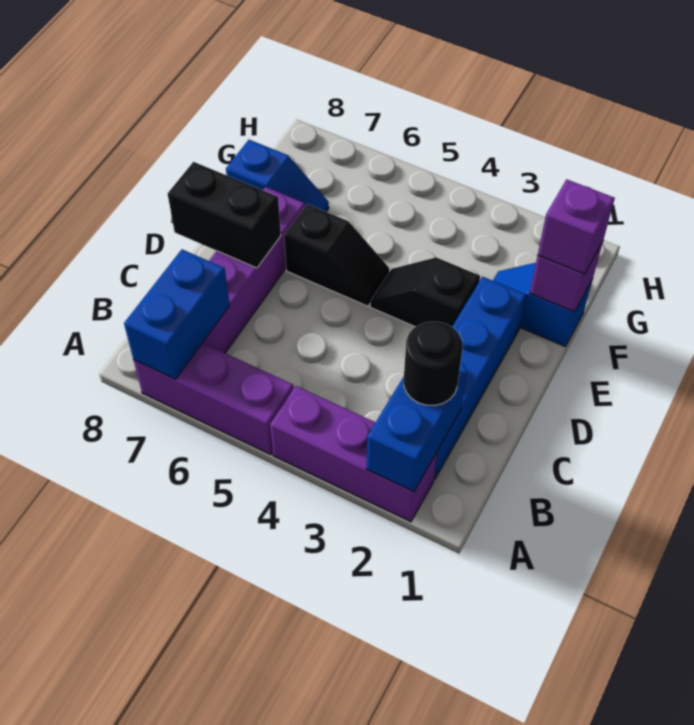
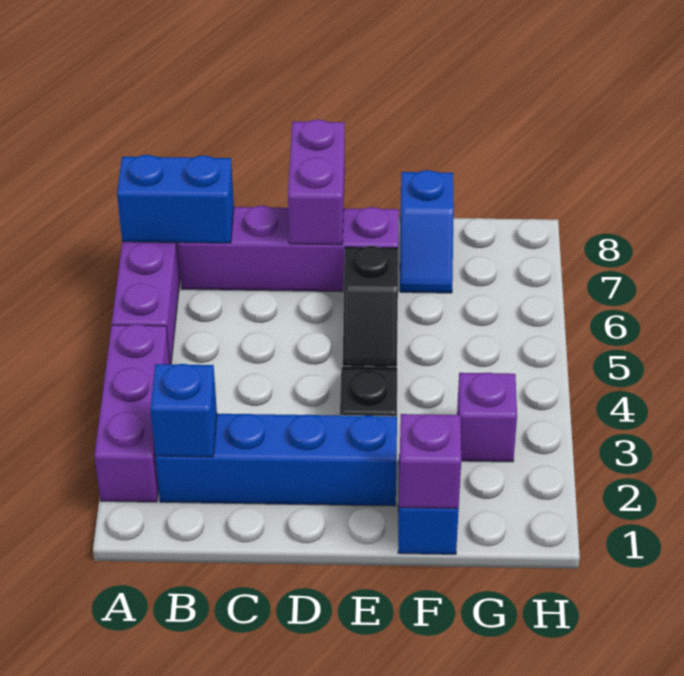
blue brick A2:B2 level 2 -> blue brick B2 level 2
black round brick B2 level 3 -> none
black brick D7:D8 level 2 -> purple brick D7:D8 level 2
purple brick F1 level 3 -> purple brick G3 level 1

